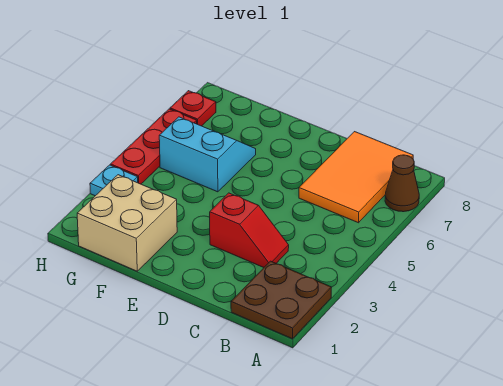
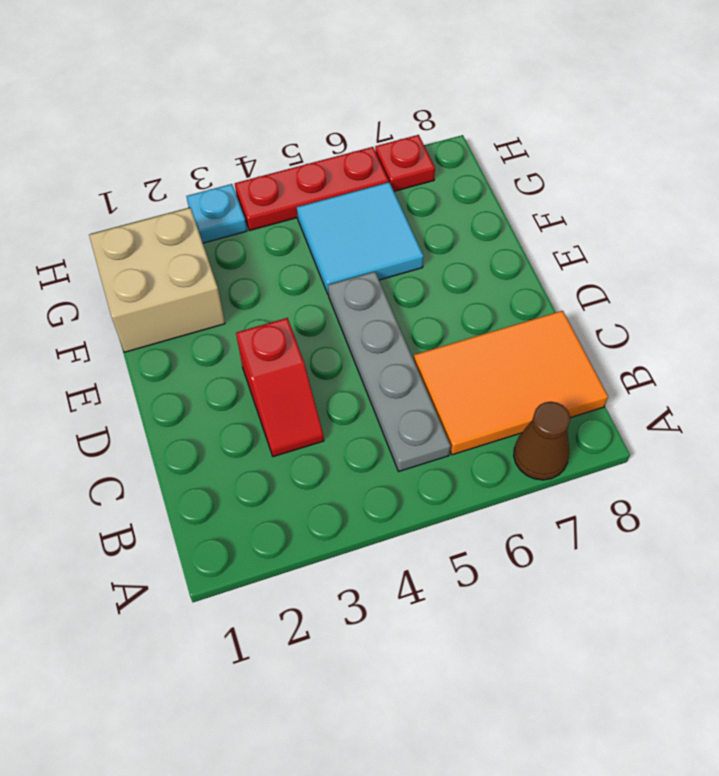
brown plate A1:B2 level 1 -> none
none -> grey plate B5:E5 level 1
cyan slope F5:G6 level 1 top 5 -> cyan tile F5:G6 level 1

